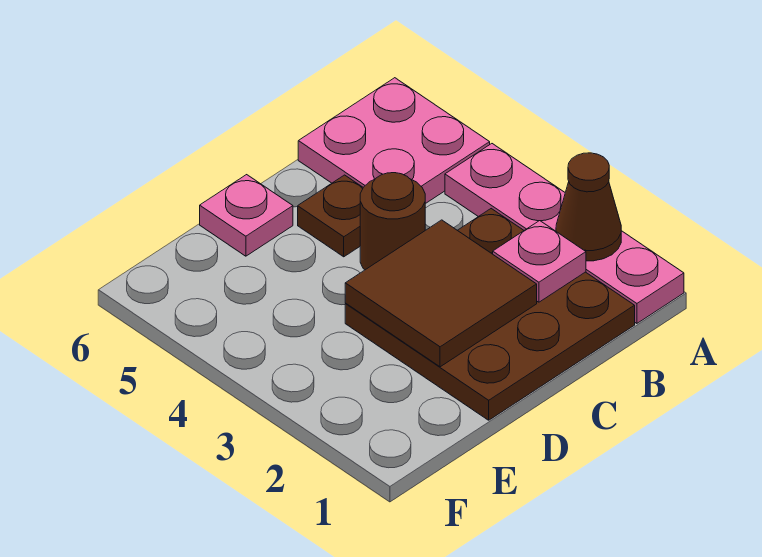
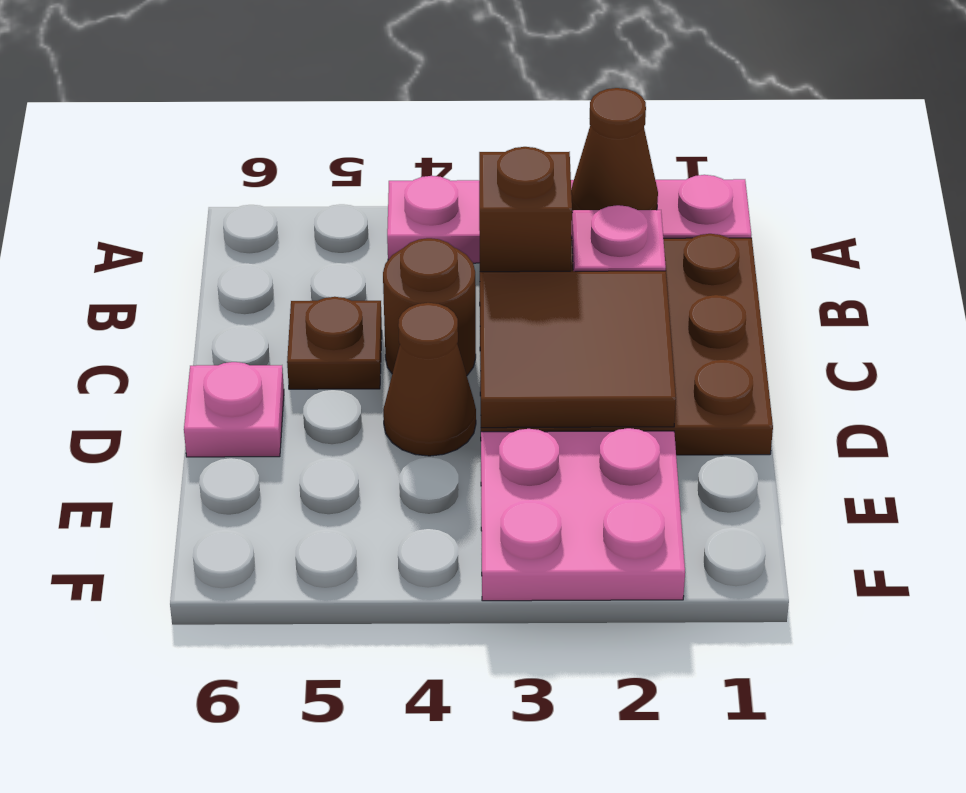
pink plate A5:B6 level 1 -> pink plate E2:F3 level 1
none -> brown brick B3 level 2
none -> brown cone D4 level 1

